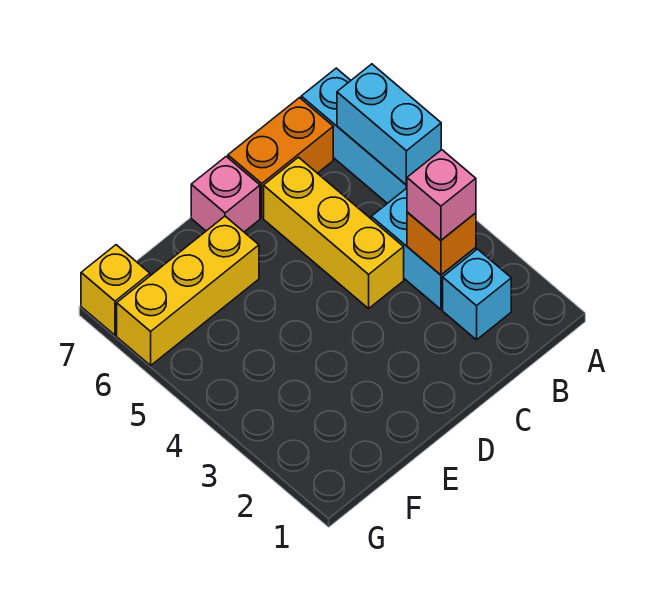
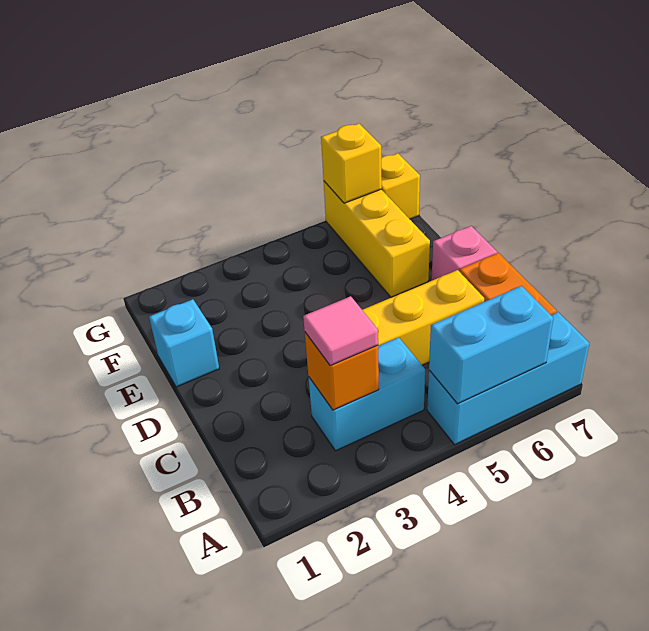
cyan brick B2 level 1 -> cyan brick E1 level 1
pink brick B3 level 3 -> pink tile B3 level 3
none -> yellow brick G6 level 2

